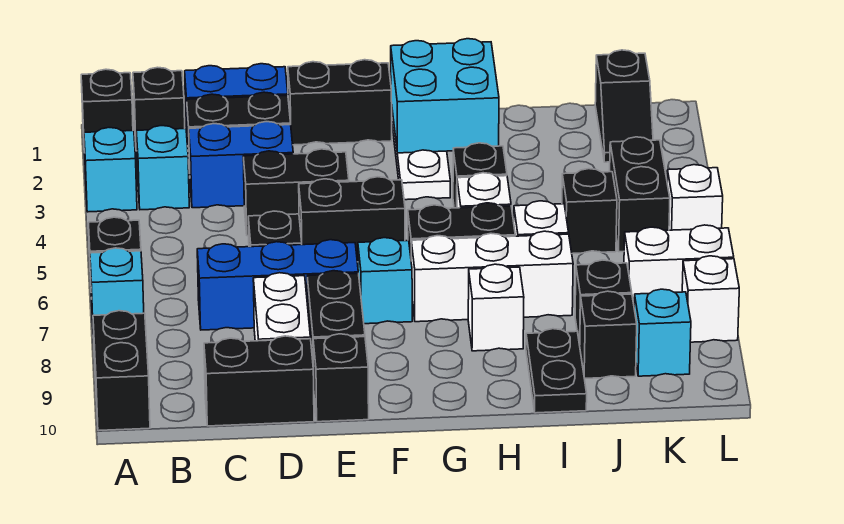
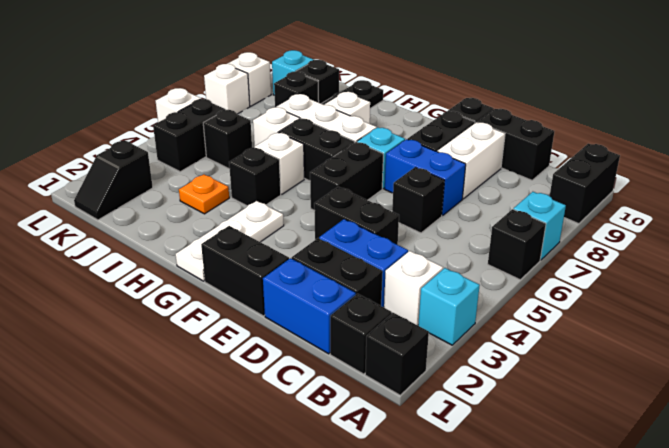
cyan brick B3 level 1 -> white brick B3 level 1
blue brick C7:E7 level 1 -> blue brick D7:E7 level 1
black brick E5:F5 level 1 -> black brick F5:F6 level 1
cyan brick G1:H2 level 2 -> none
none -> orange plate I3 level 1
black slope K1:K2 level 1 top 1 -> black slope K1:K2 level 1 top 2
white brick K7:L7 level 1 -> white brick L7 level 1

